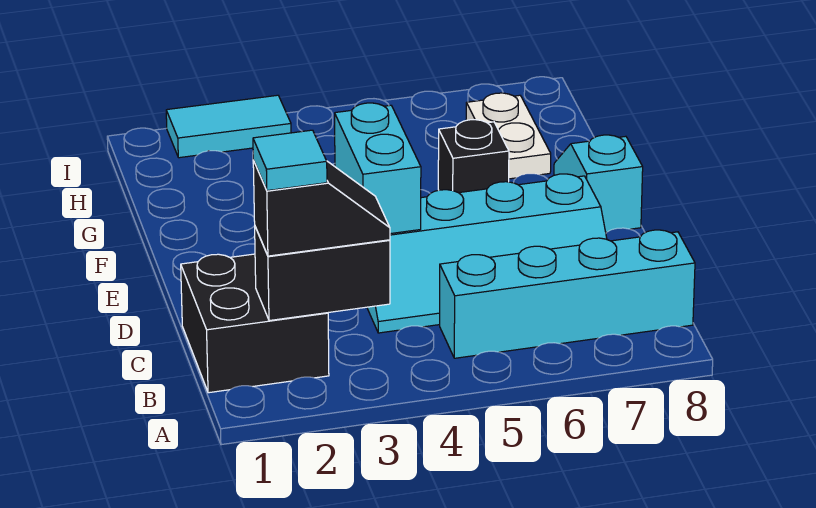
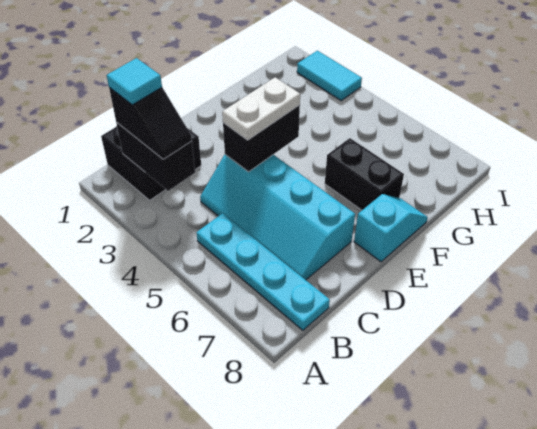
cyan brick B5:B8 level 1 -> cyan plate B5:B8 level 1
cyan brick D4:E4 level 2 -> black brick D4:E4 level 2
black brick F6 level 1 -> black brick F6:F7 level 1
white plate G7:H7 level 1 -> white plate D4:E4 level 3

